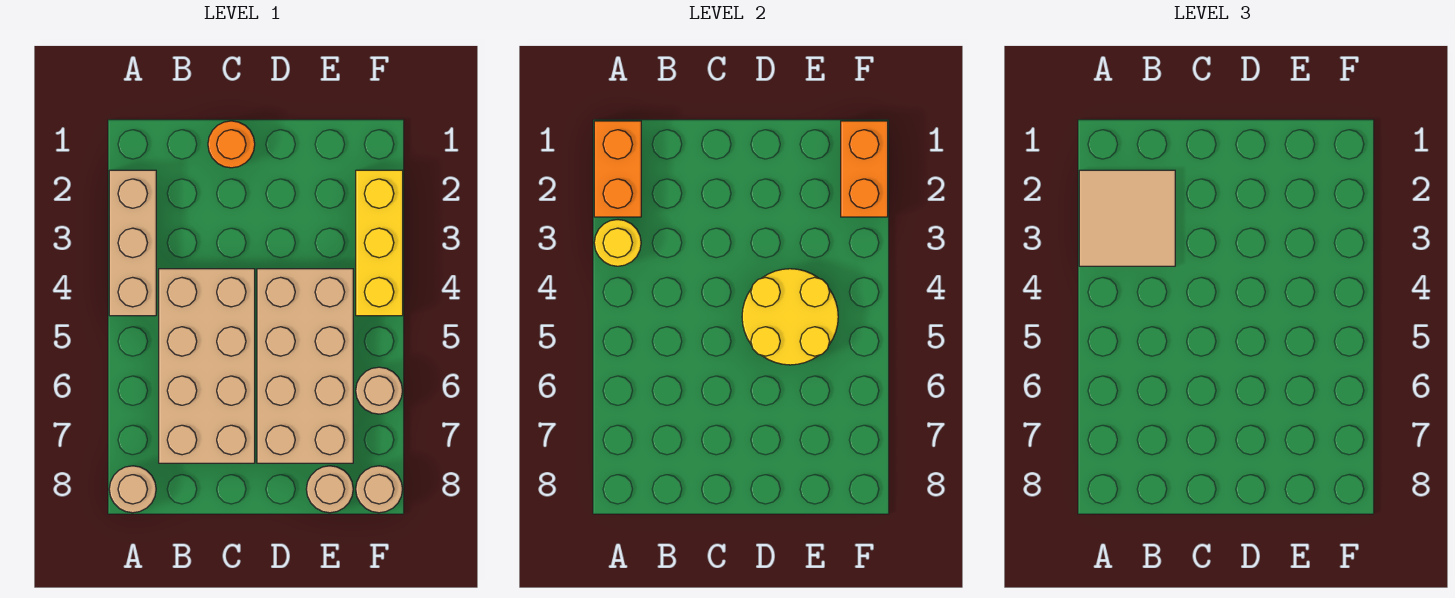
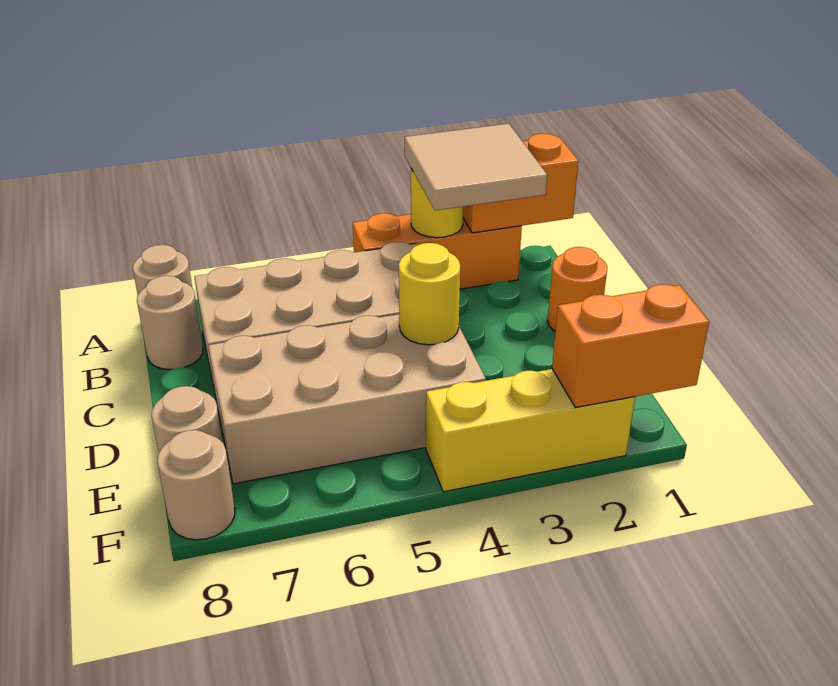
tan brick A2:A4 level 1 -> orange brick A2:A4 level 1
yellow round brick D4:E5 level 2 -> yellow round brick D4 level 2
tan round brick F6 level 1 -> tan round brick B8 level 1

